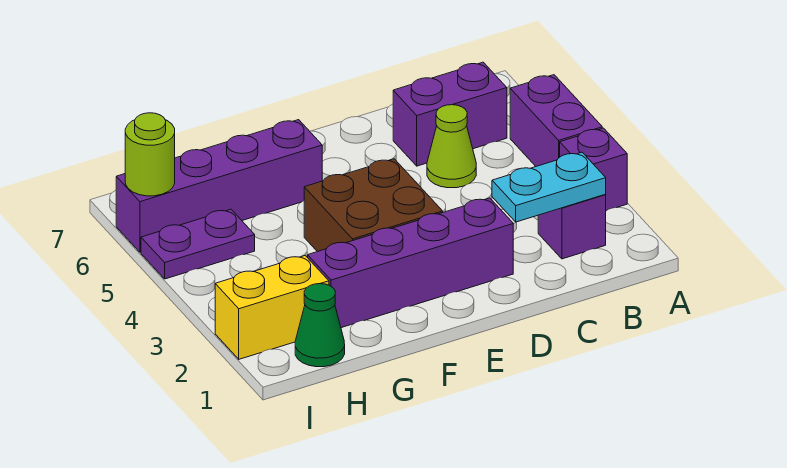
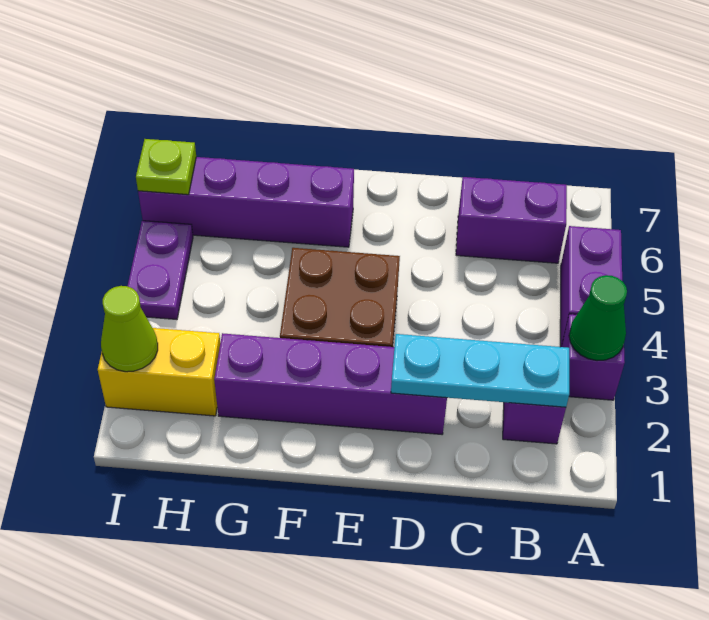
cyan plate B2:C2 level 2 -> cyan plate B2:D2 level 2
lime cone C5 level 1 -> lime cone I2 level 2
green cone H1 level 1 -> green cone A3 level 2
purple plate H5:I5 level 1 -> purple plate I4:I5 level 1
lime round brick I6 level 2 -> lime plate I6 level 2

